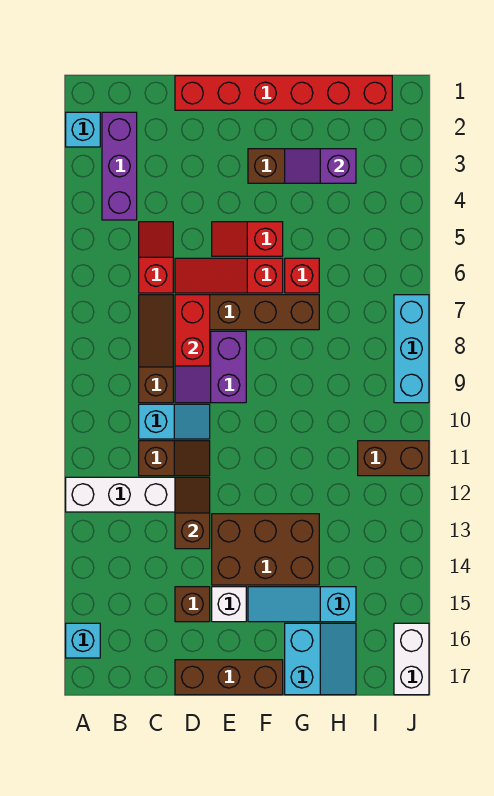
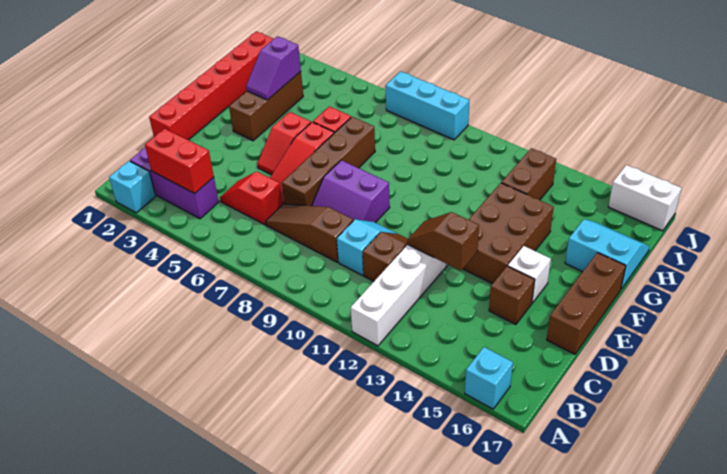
red brick D7:D8 level 2 -> red brick B3:B4 level 2
cyan slope F15:H15 level 1 top H -> none
brown brick I11:J11 level 1 -> brown brick H13:I13 level 1

